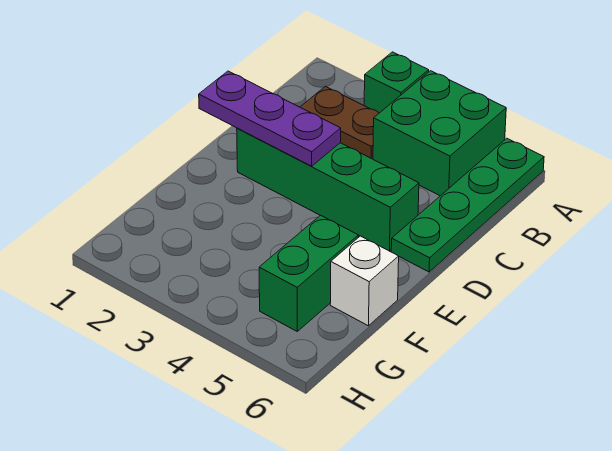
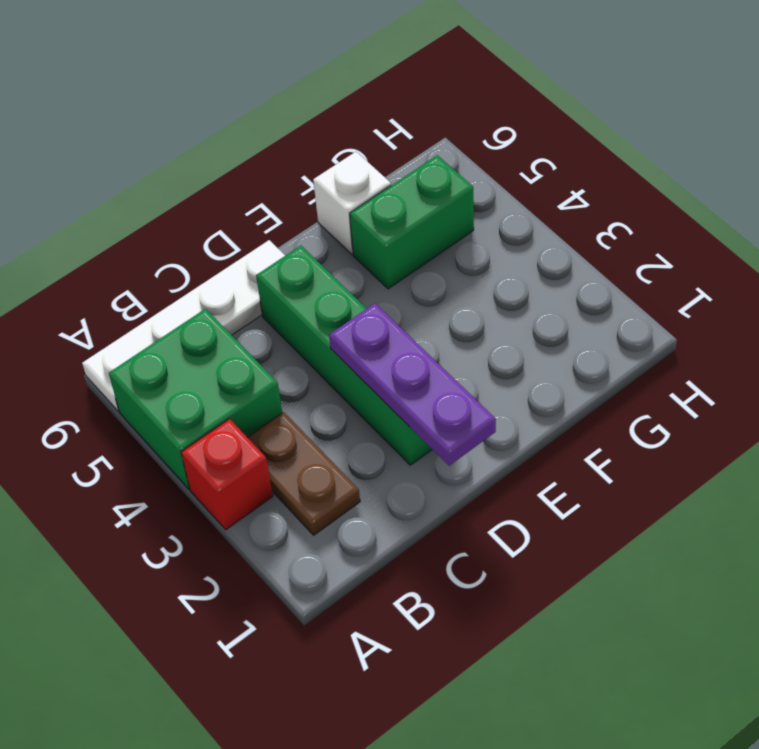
green brick A3 level 1 -> red brick A3 level 1
green plate A6:D6 level 1 -> white plate A6:D6 level 1

